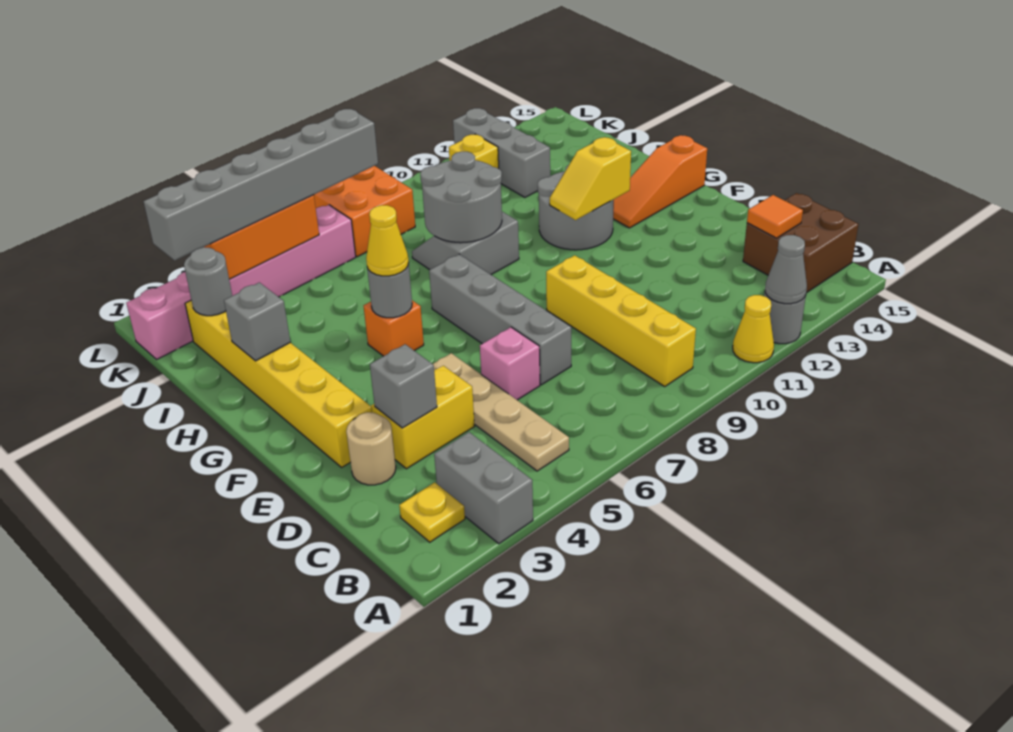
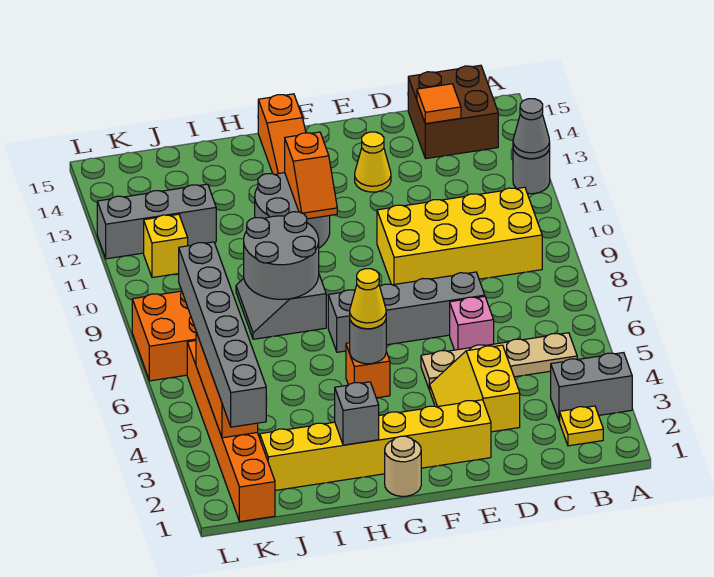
yellow cone A11 level 1 -> yellow cone E13 level 1
yellow brick B9:E9 level 1 -> yellow brick B9:E10 level 1
tan round brick D2 level 1 -> tan round brick G1 level 1
grey brick D3 level 2 -> none
yellow slope G11:G12 level 2 top 12 -> orange slope G11:G12 level 2 top 12
grey round brick J2 level 2 -> none
pink brick K1:K6 level 1 -> orange brick K1:K6 level 1

